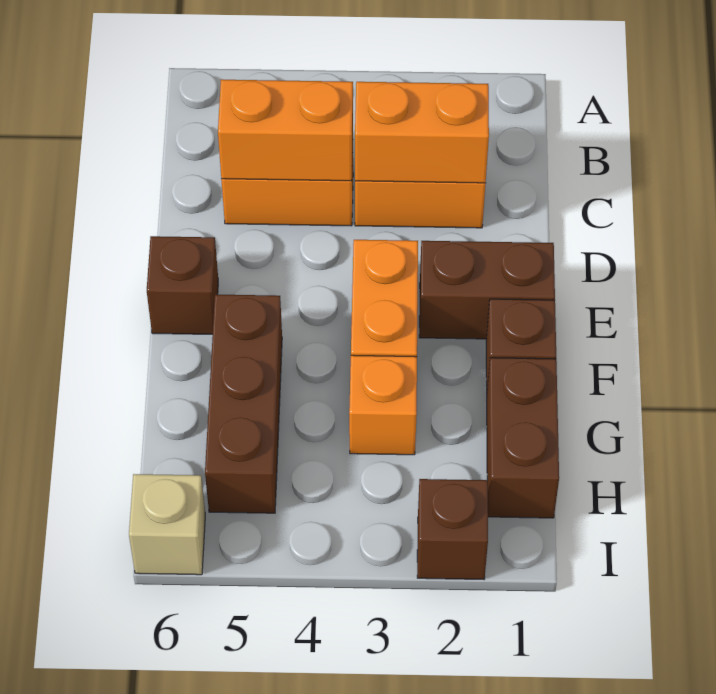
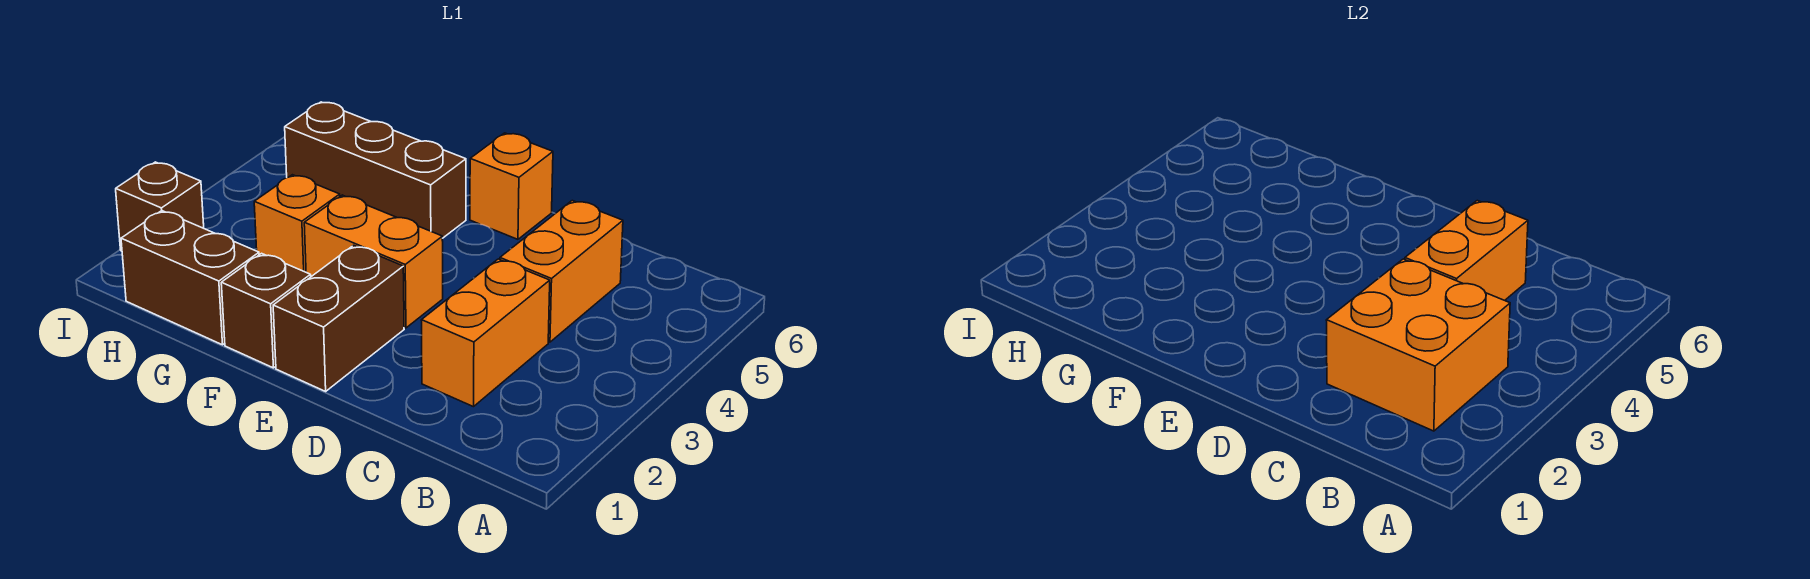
orange brick C2:C3 level 2 -> orange brick B2:C3 level 2
brown brick E6 level 1 -> orange brick E6 level 1
tan brick I6 level 1 -> none

